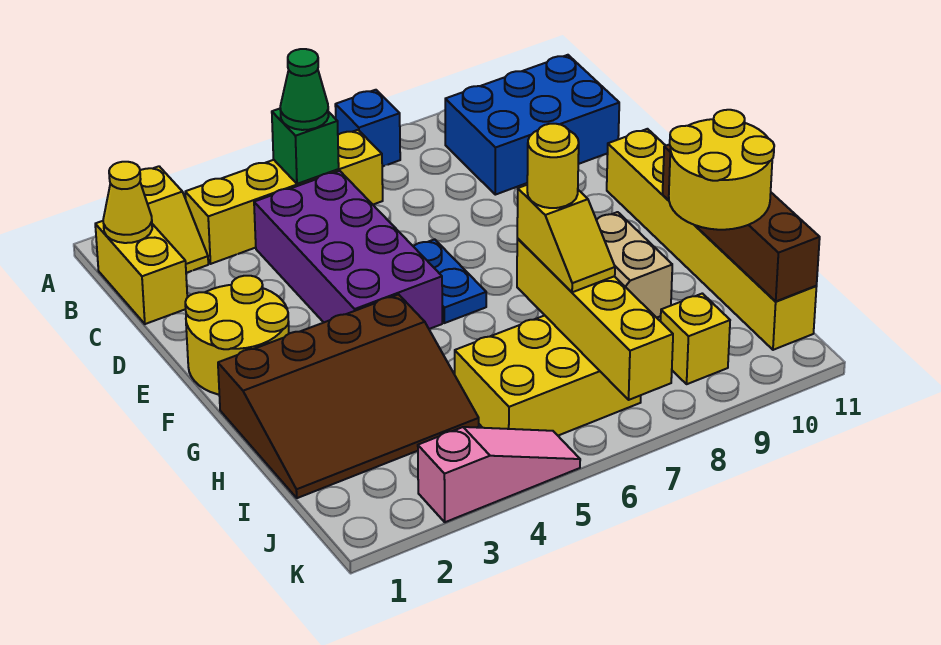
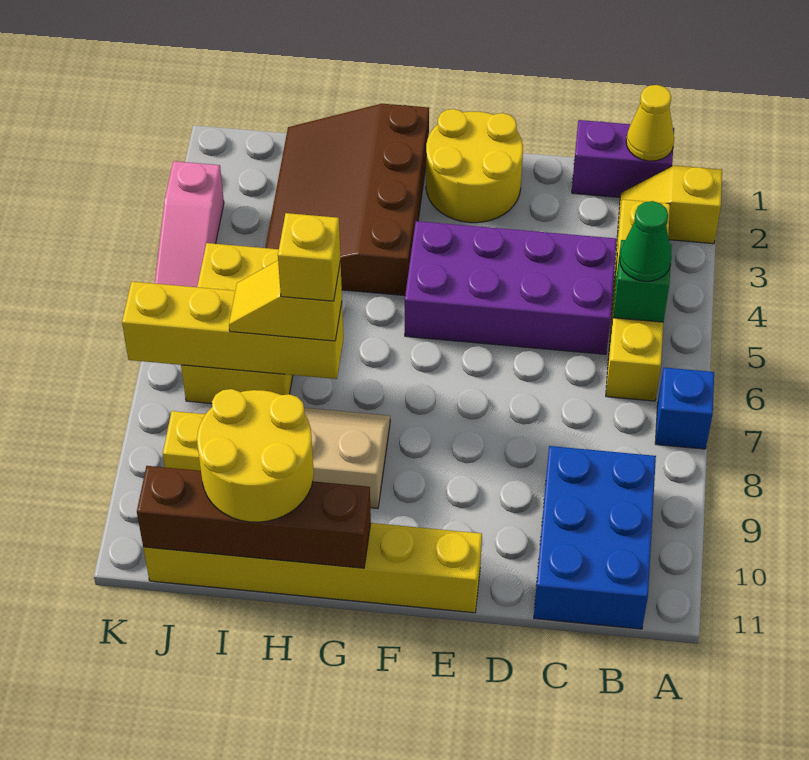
yellow brick B1:C1 level 1 -> purple brick B1:C1 level 1
blue plate E6:F6 level 1 -> none
yellow round brick H7 level 4 -> yellow brick H7 level 4

